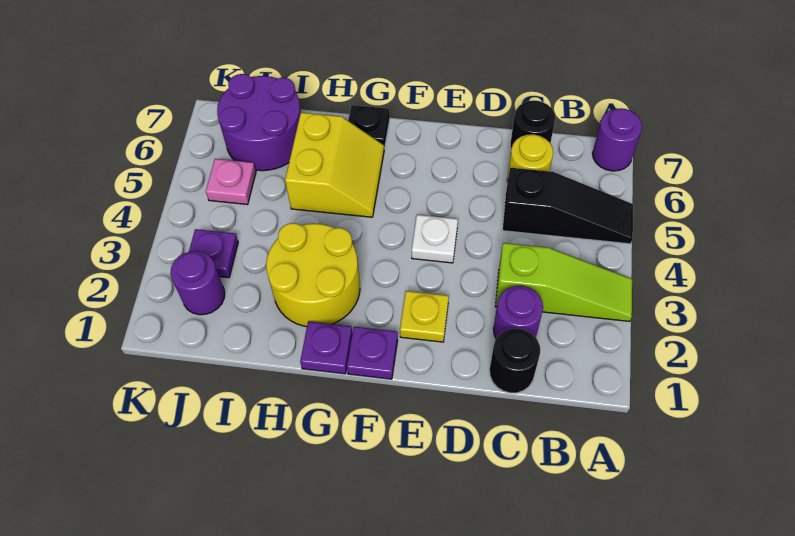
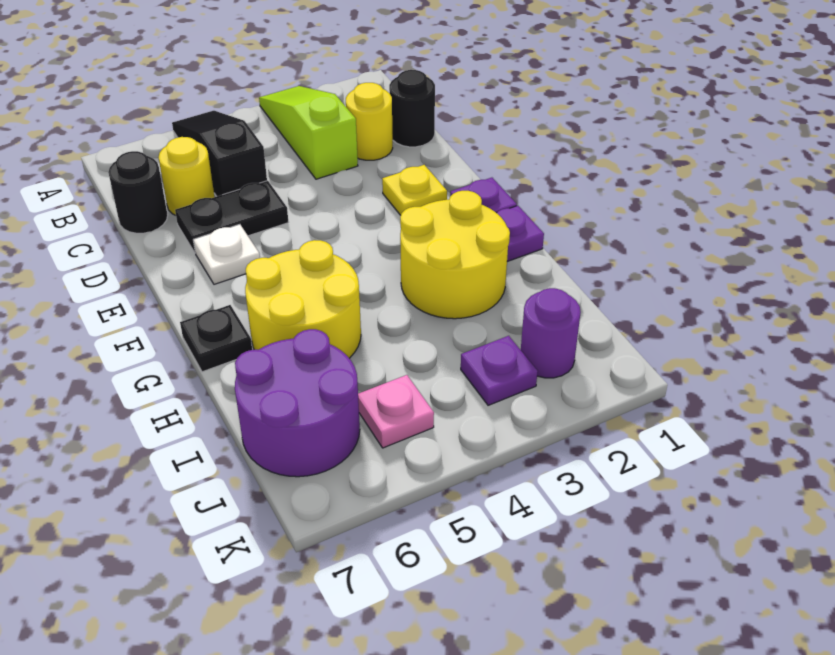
purple round brick A7 level 1 -> none
purple round brick C2 level 1 -> yellow round brick C2 level 1
none -> black plate D5:D6 level 1
white plate E4 level 1 -> white plate E6 level 1
yellow slope G5:H6 level 1 top H -> yellow round brick G5:H6 level 1

